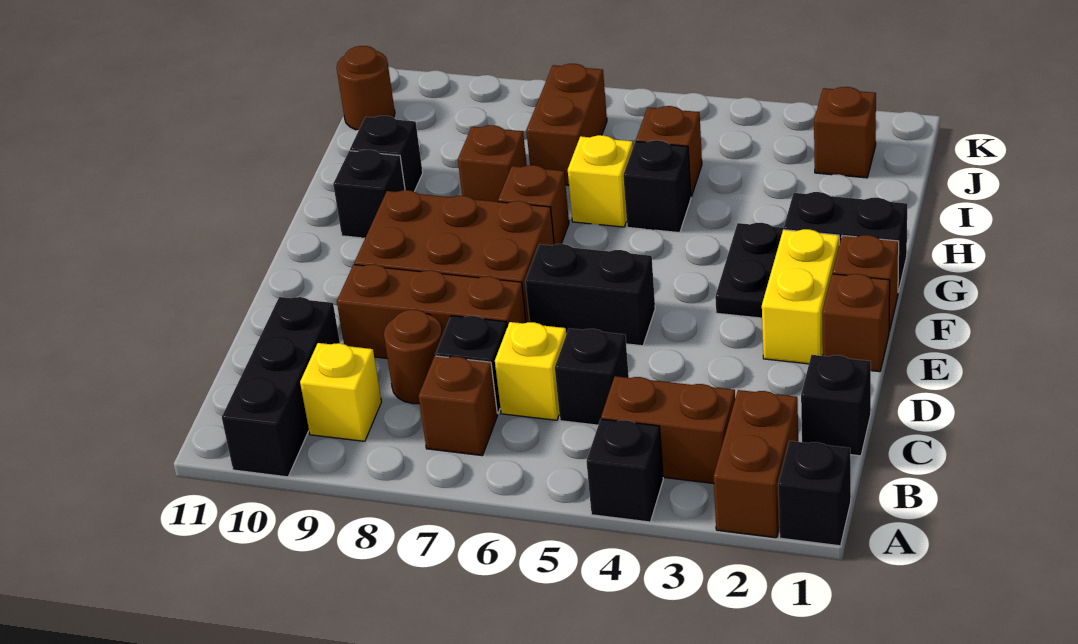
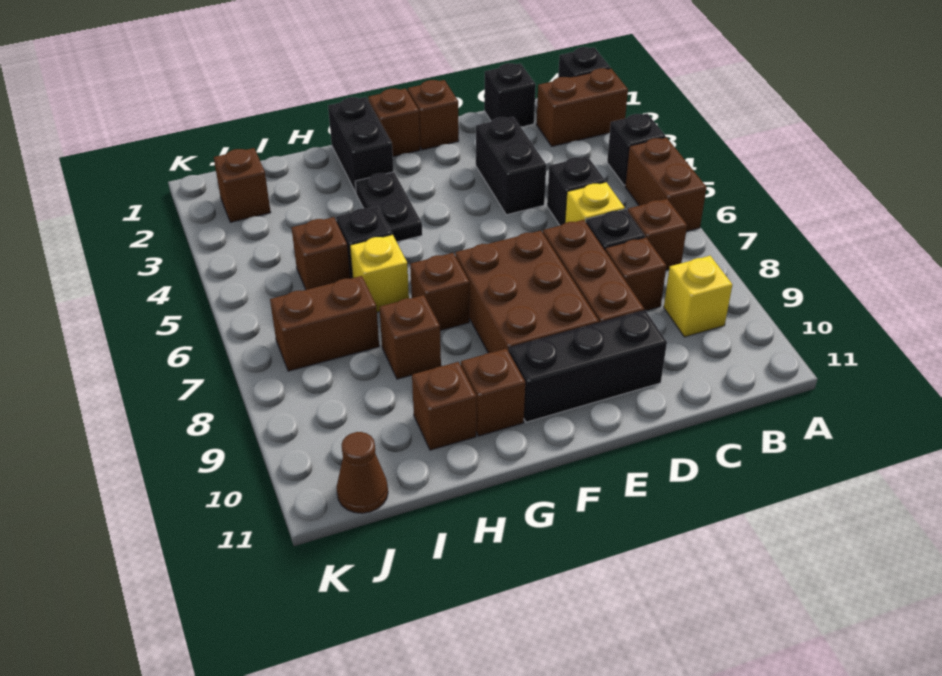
black brick A10:C10 level 1 -> black brick D10:F10 level 1
brown brick B3:B4 level 1 -> brown brick A5:A6 level 1
brown round brick C8 level 1 -> brown brick C8 level 1
yellow brick E2:F2 level 1 -> none
black brick E5:E6 level 1 -> black brick D3:D4 level 1
black plate F3:G3 level 1 -> black plate G3:G4 level 1
black brick G10 level 1 -> brown brick G10 level 1
black brick H10 level 1 -> brown brick H10 level 1
brown round brick J11 level 1 -> brown cone J11 level 1

